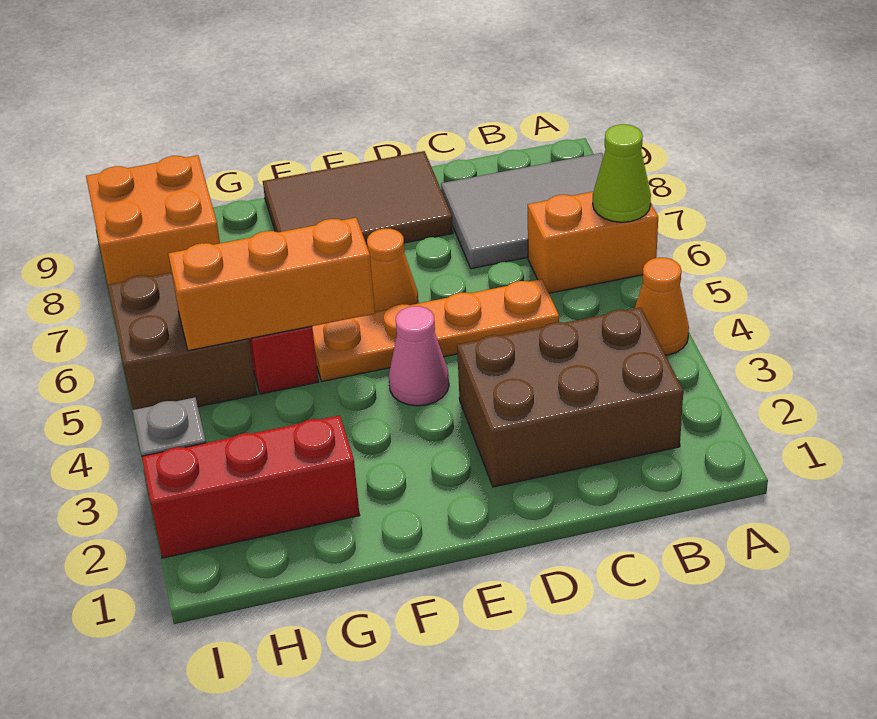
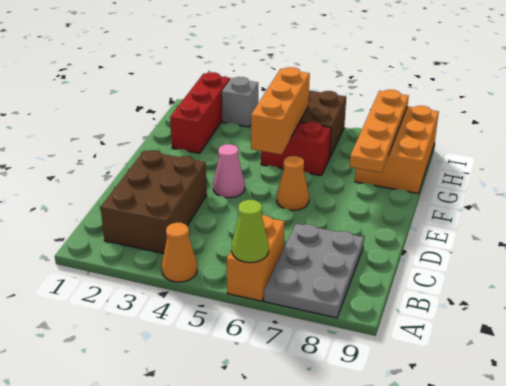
grey tile A7:C8 level 1 -> grey plate A7:C8 level 1
orange plate C5:F5 level 1 -> orange plate F8:I8 level 2
brown tile D8:F9 level 1 -> none
orange brick H8:I9 level 1 -> orange brick G8:I9 level 1

